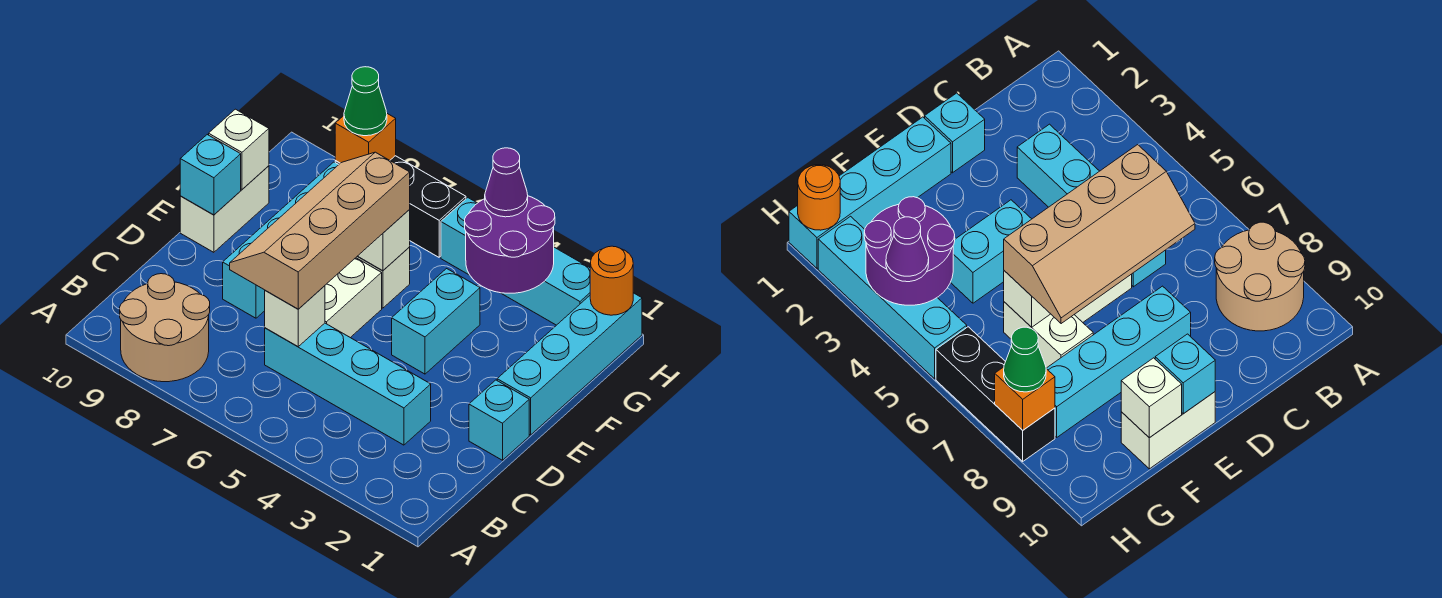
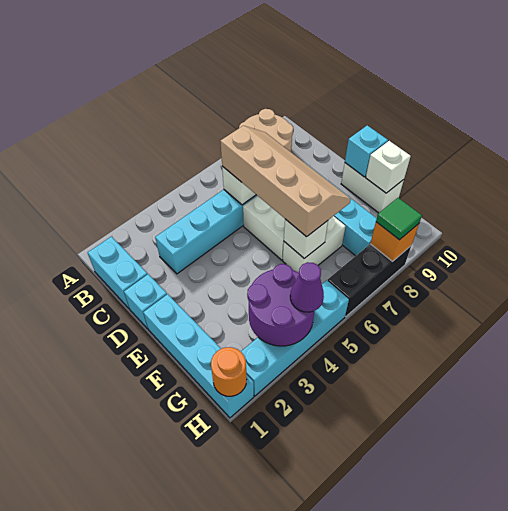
cyan brick E4:F4 level 1 -> cyan brick B1:C1 level 1
green cone H8 level 3 -> green tile H8 level 3

